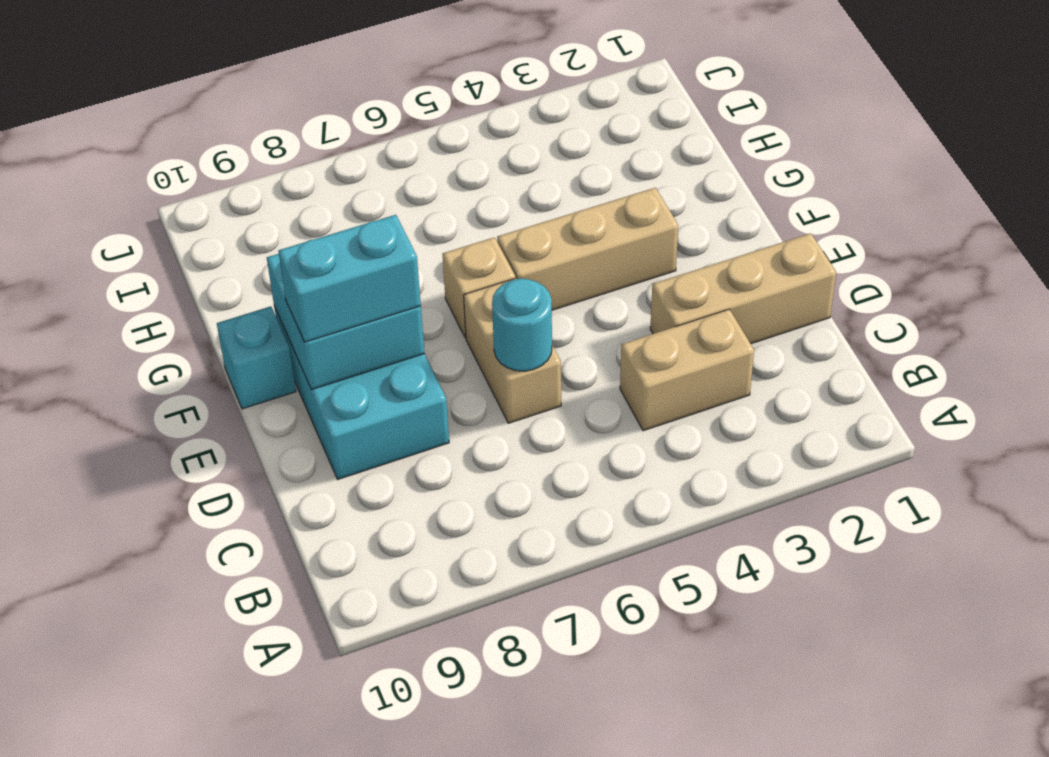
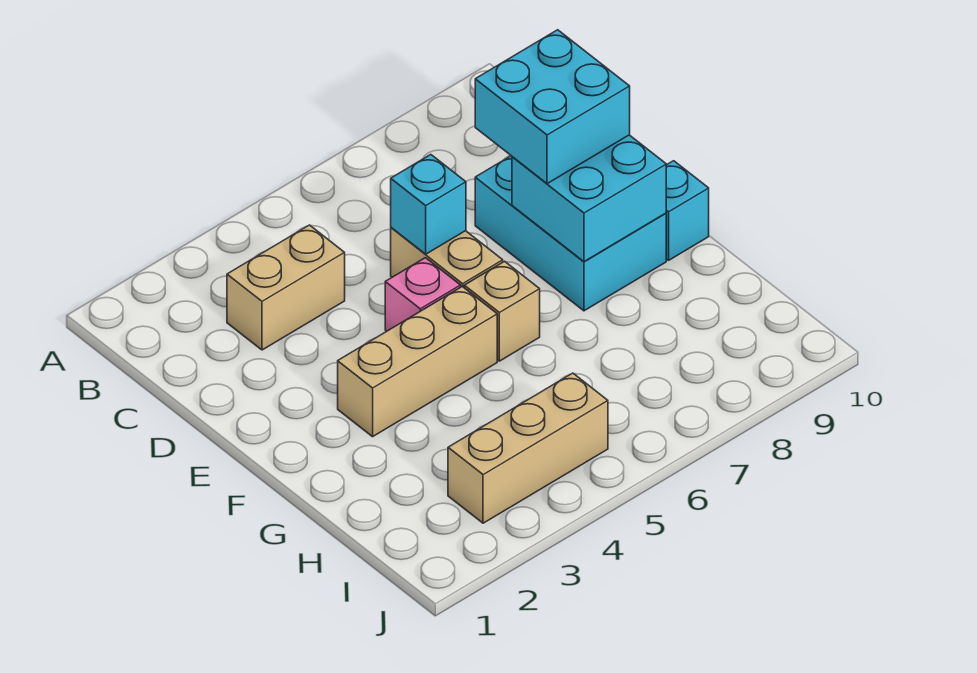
tan brick D1:D3 level 1 -> tan brick I3:I5 level 1
cyan round brick D6 level 2 -> cyan brick D6 level 2
none -> pink brick E5 level 1
cyan brick E8:E9 level 3 -> cyan brick D8:E9 level 3

